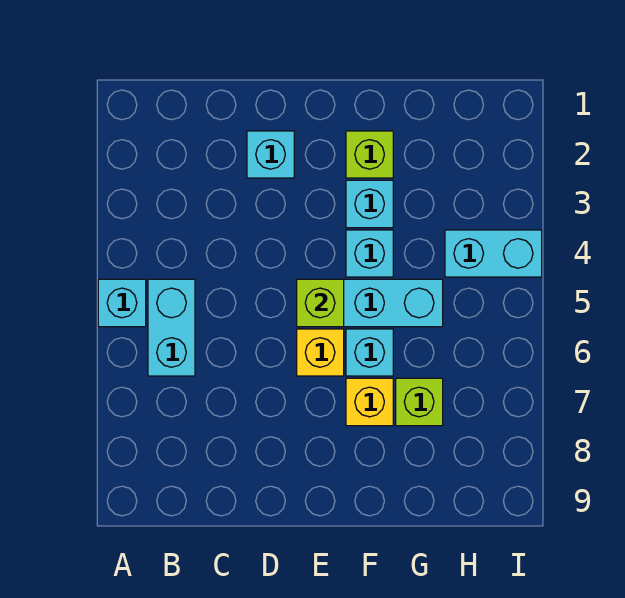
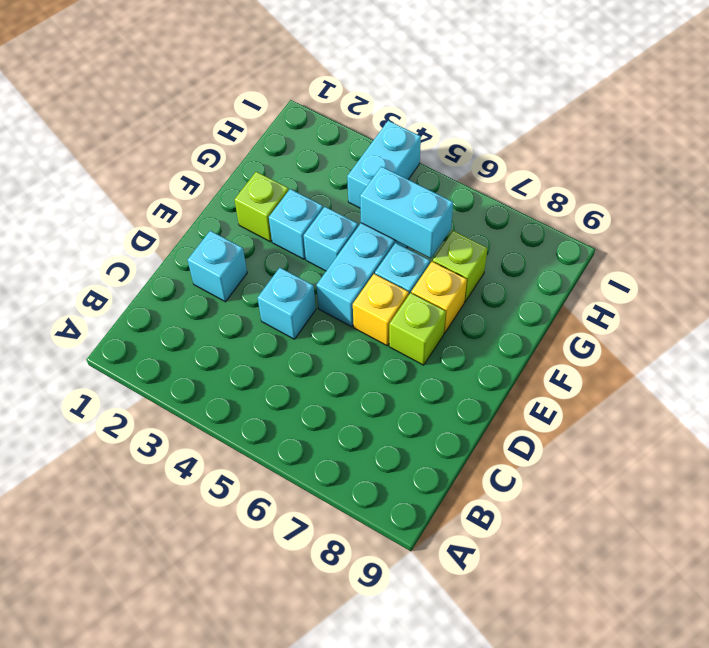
cyan brick A5 level 1 -> cyan brick D4 level 1
cyan brick B5:B6 level 1 -> cyan brick G5:G6 level 2
lime brick E5 level 2 -> lime brick E7 level 1

